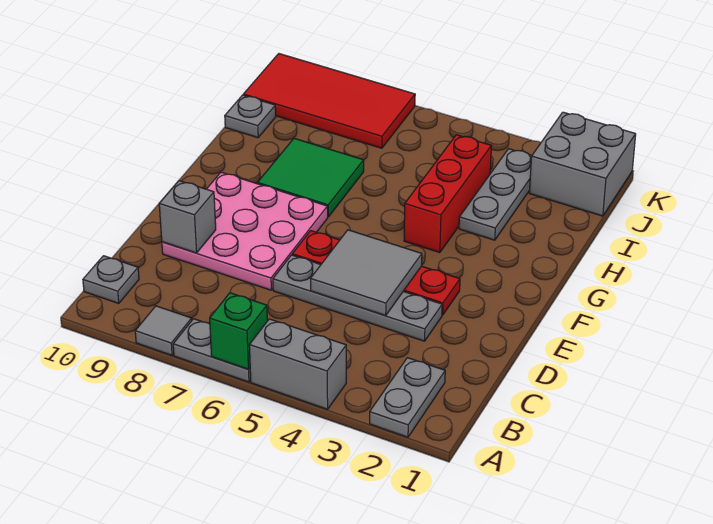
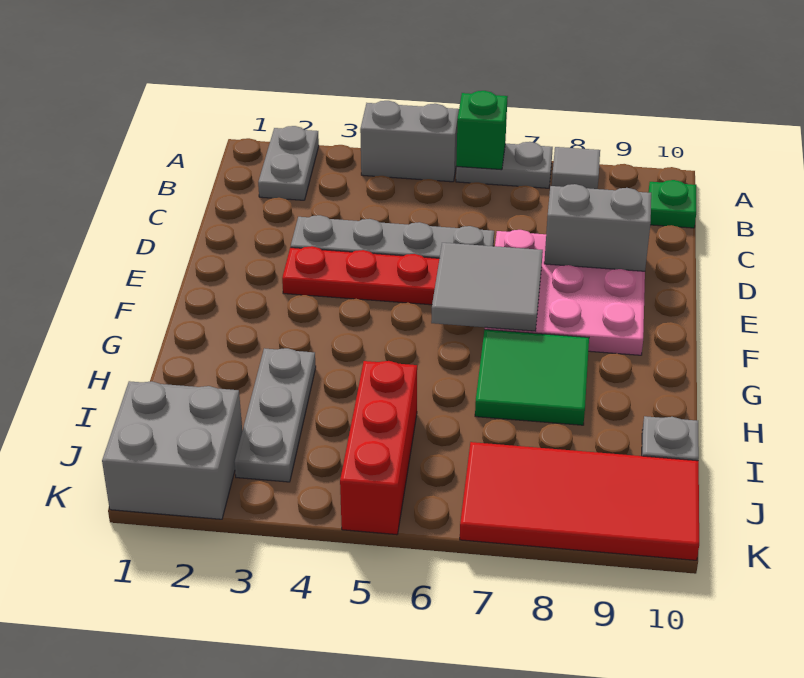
grey plate B10 level 1 -> green plate B10 level 1
grey tile D4:E5 level 2 -> grey tile E6:F7 level 2
grey brick D9 level 2 -> grey brick D8:D9 level 2
red brick G4:I4 level 1 -> red brick I5:K5 level 1

